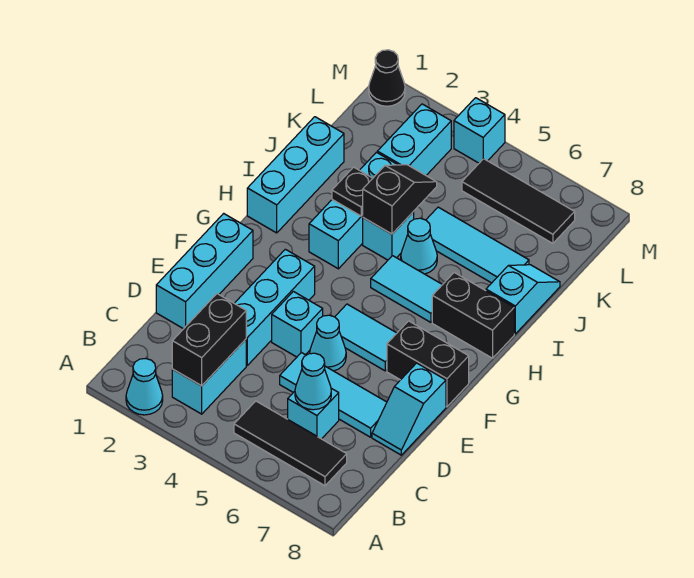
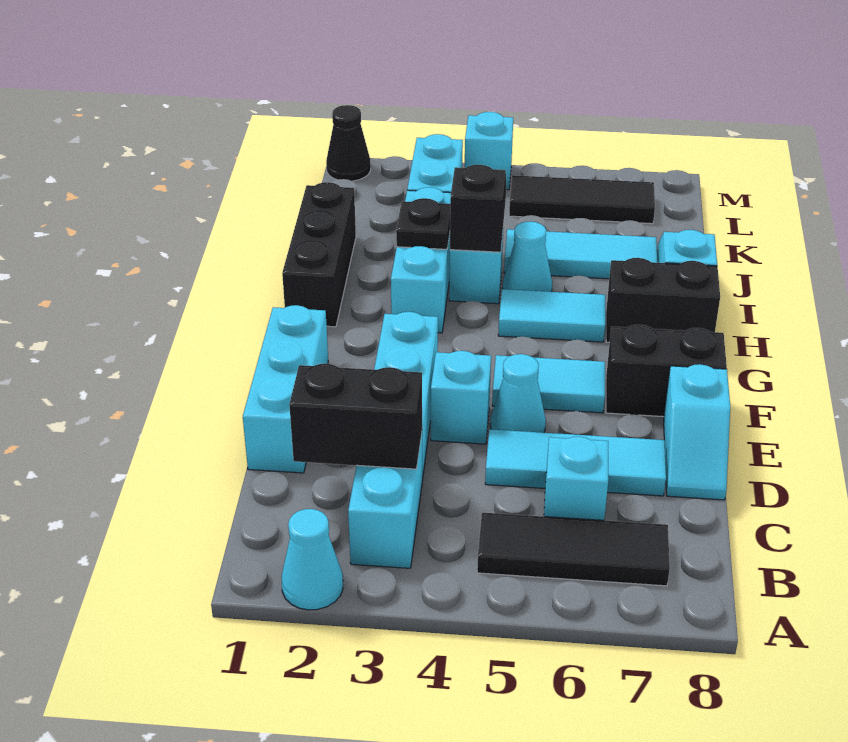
black brick B3:C3 level 2 -> black brick C2:C3 level 2
cyan cone C6 level 2 -> none
cyan brick H1:J1 level 1 -> black brick H1:J1 level 1

